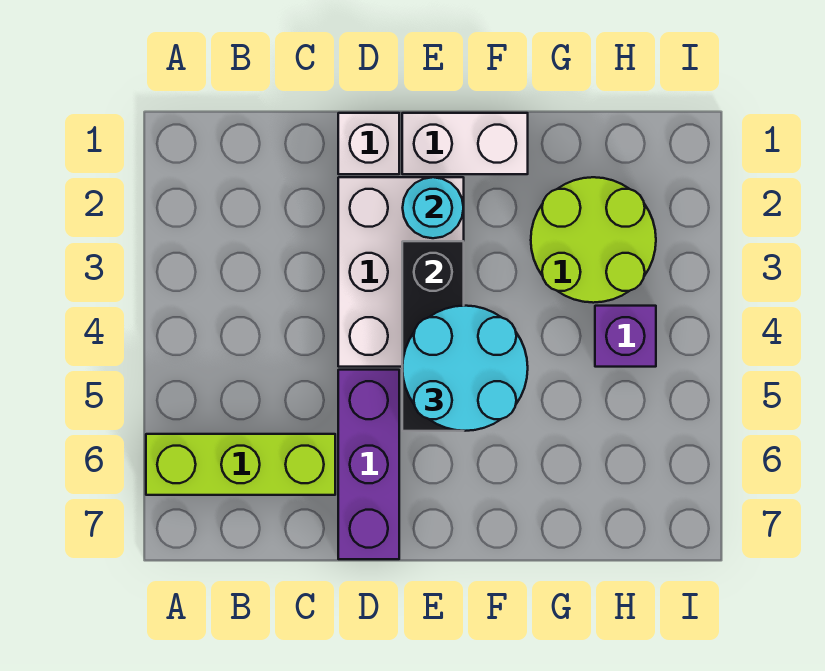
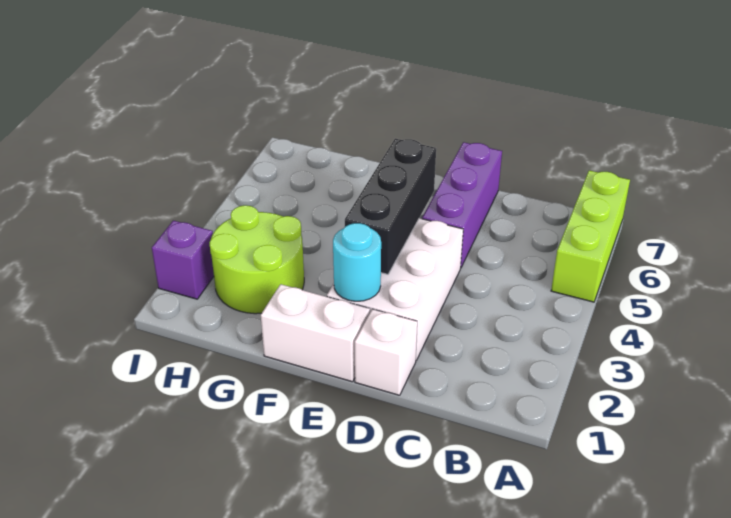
lime brick A6:C6 level 1 -> lime brick A5:A7 level 1
cyan round brick E4:F5 level 3 -> none
purple brick H4 level 1 -> purple brick I2 level 1

